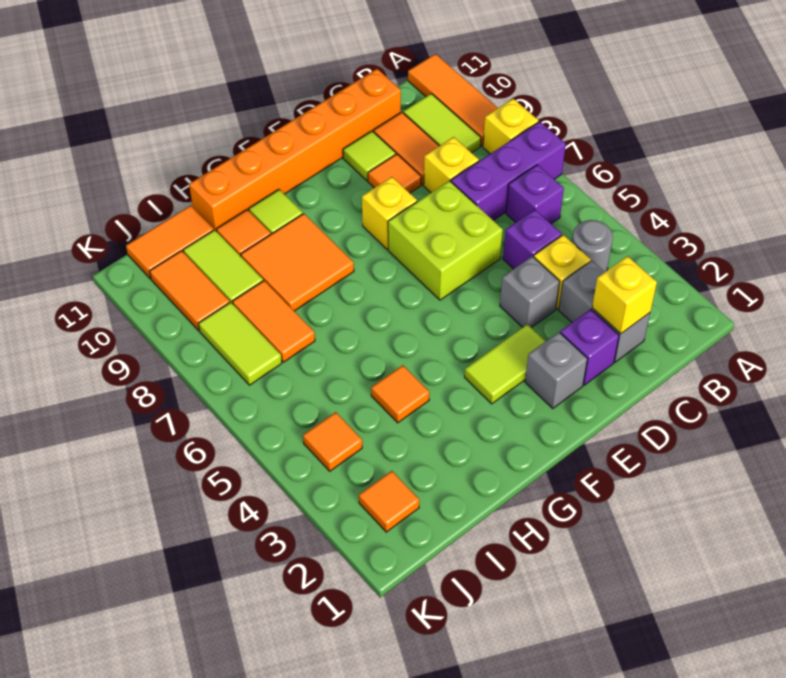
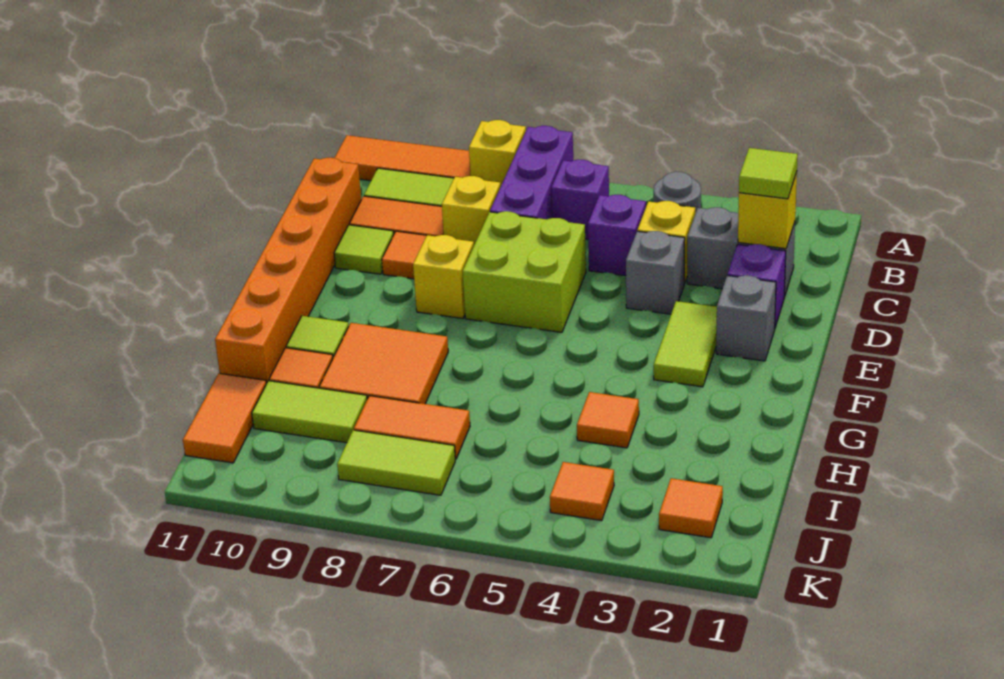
none -> lime tile C2 level 3
orange tile J9:J10 level 1 -> none

